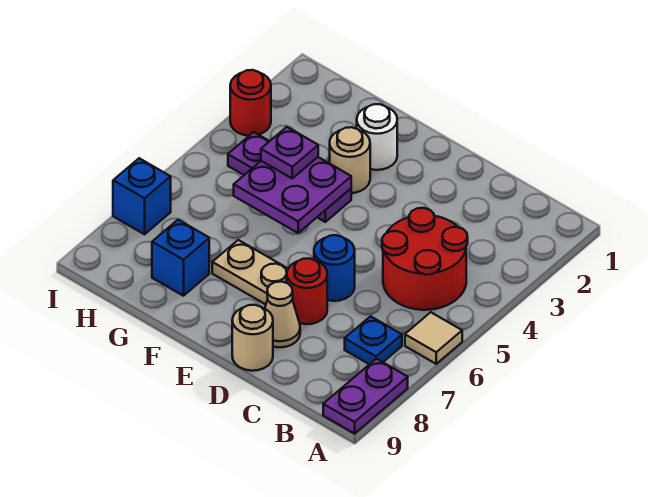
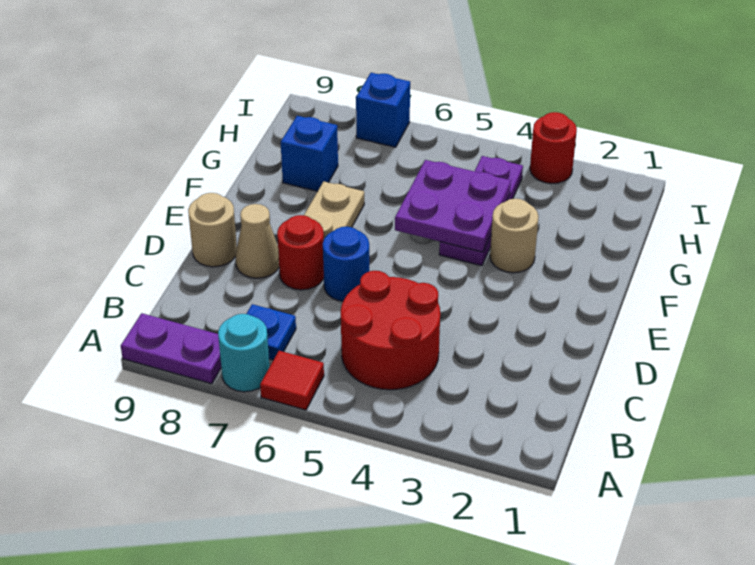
tan tile A6 level 1 -> red tile A6 level 1
none -> cyan round brick A7 level 1
white round brick F2 level 1 -> none
purple plate G4 level 3 -> none

